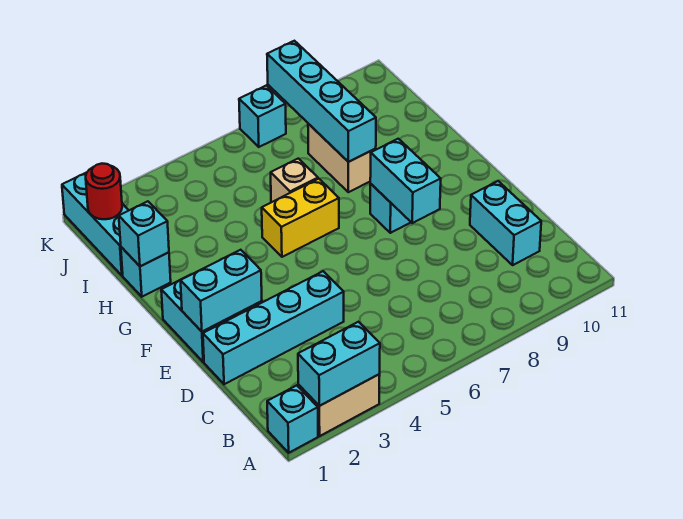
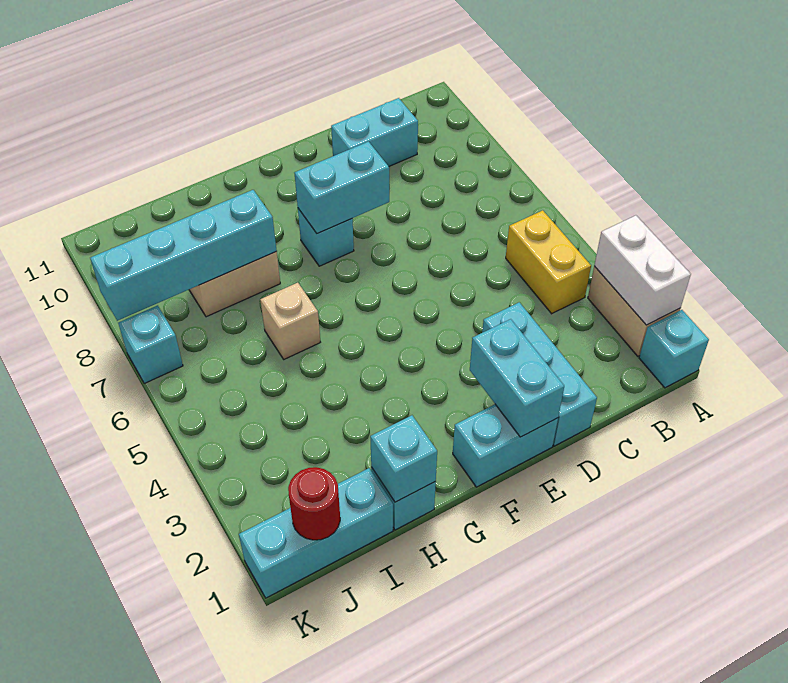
cyan brick A2:A3 level 2 -> white brick A2:A3 level 2
cyan brick D1:D4 level 1 -> cyan brick D1:D3 level 1
yellow brick G5:G6 level 1 -> yellow brick B4:B5 level 1

